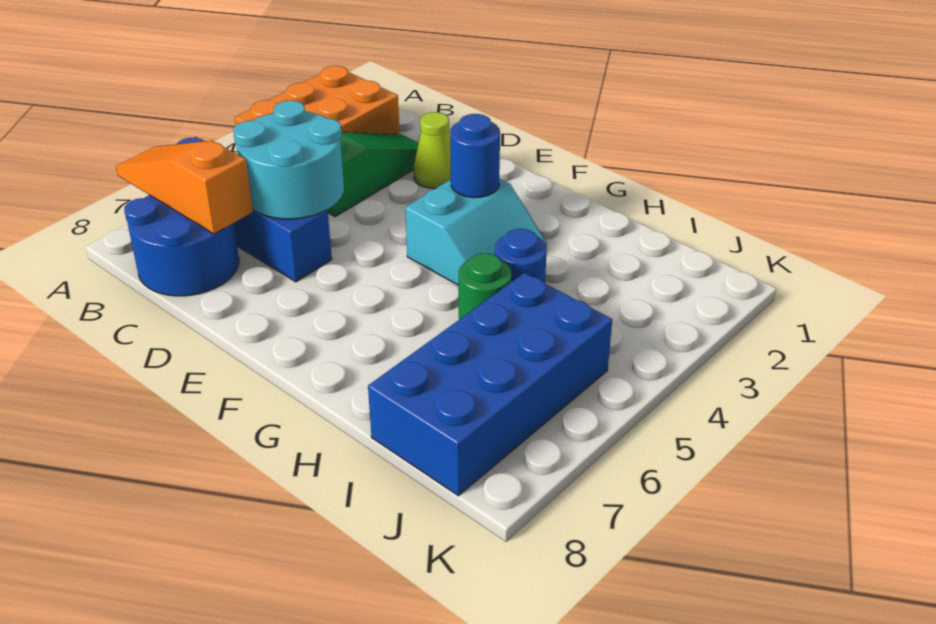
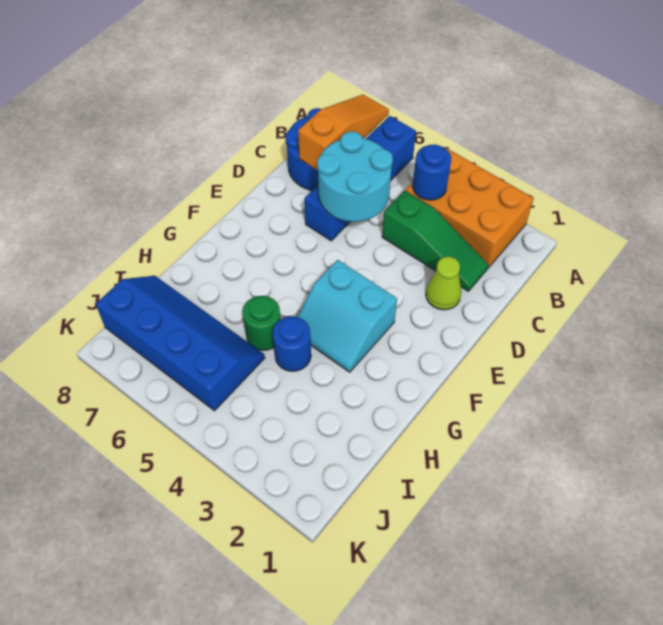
blue round brick F3 level 2 -> blue round brick B4 level 2
blue brick I5:J8 level 1 -> blue slope I5:J8 level 1 top J

